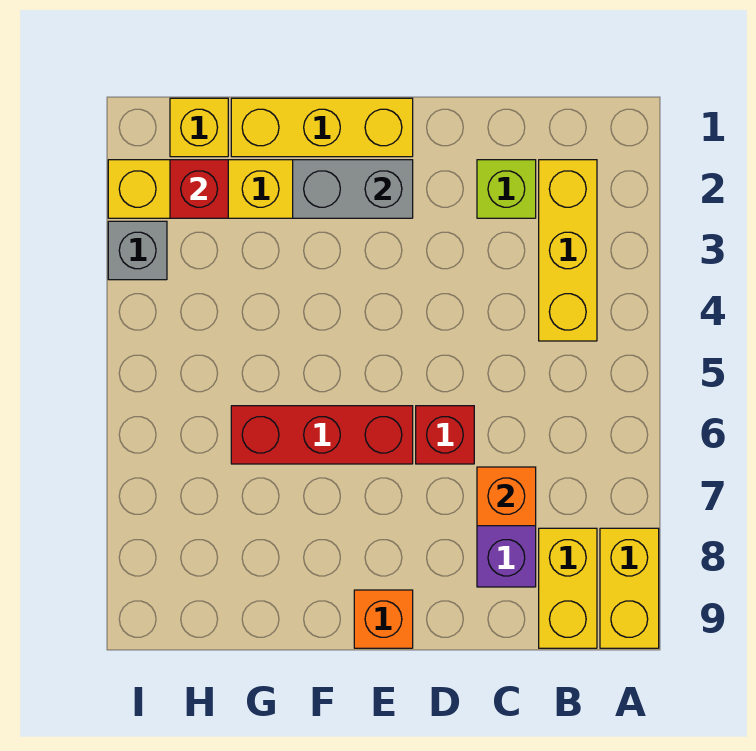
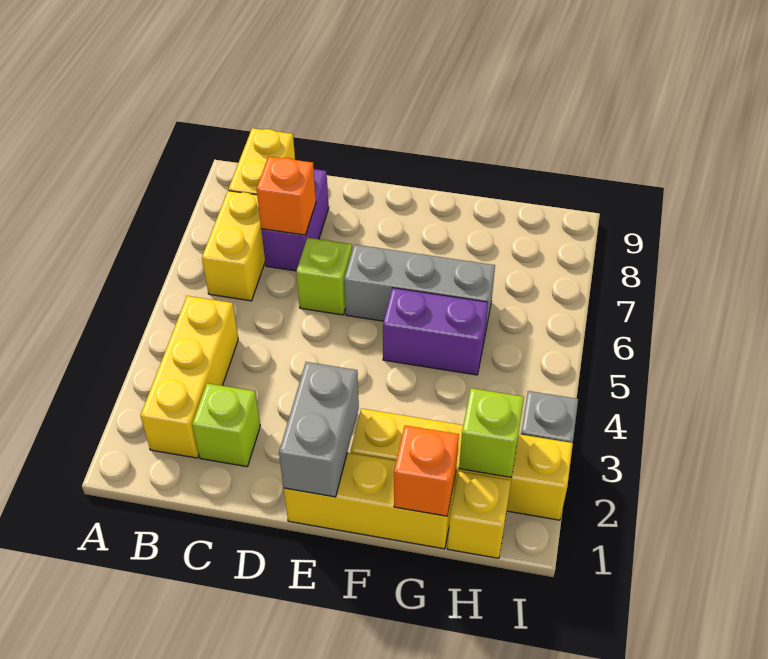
yellow brick A8:A9 level 1 -> yellow brick B6:B7 level 1
red brick D6 level 1 -> lime brick D6 level 1
grey brick E2:F2 level 2 -> grey brick E1:E2 level 2
red brick E6:G6 level 1 -> grey brick E6:G6 level 1
orange brick E9 level 1 -> orange brick G1 level 2
none -> purple brick F5:G5 level 1
red brick H2 level 2 -> lime brick H2 level 2

